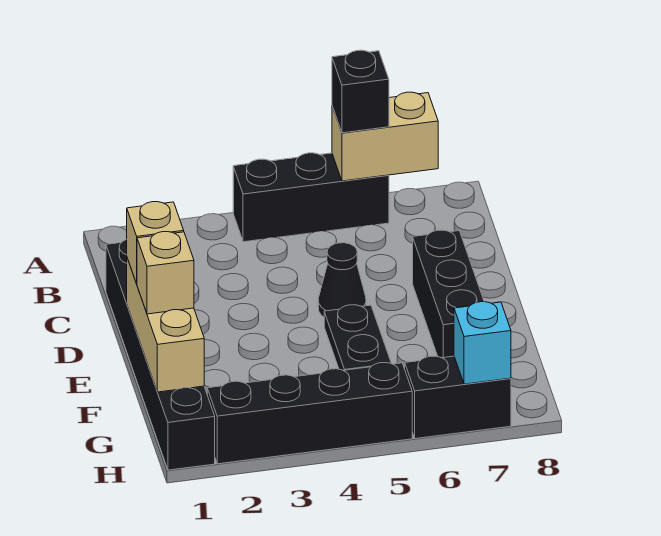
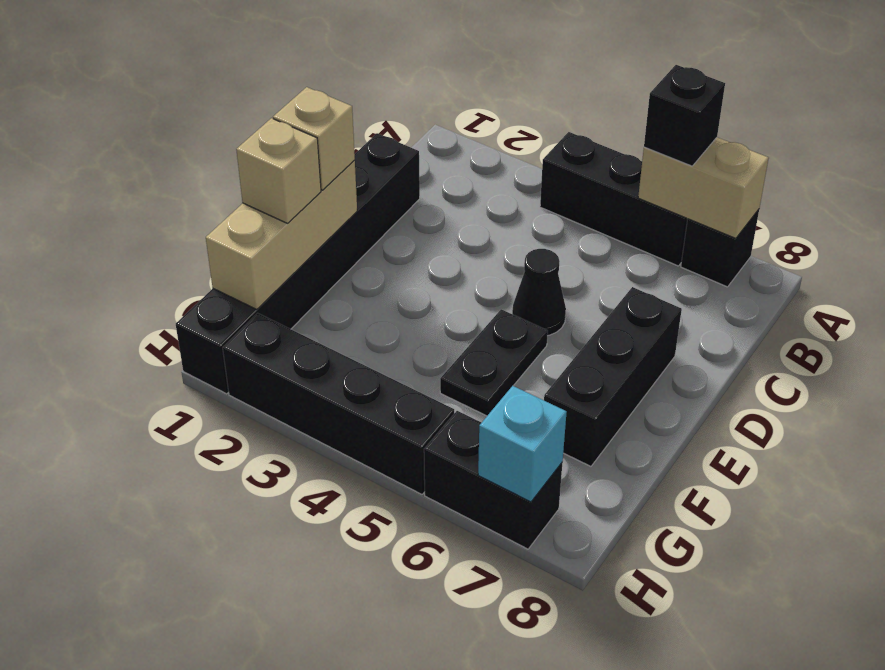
none -> black brick A7 level 1

